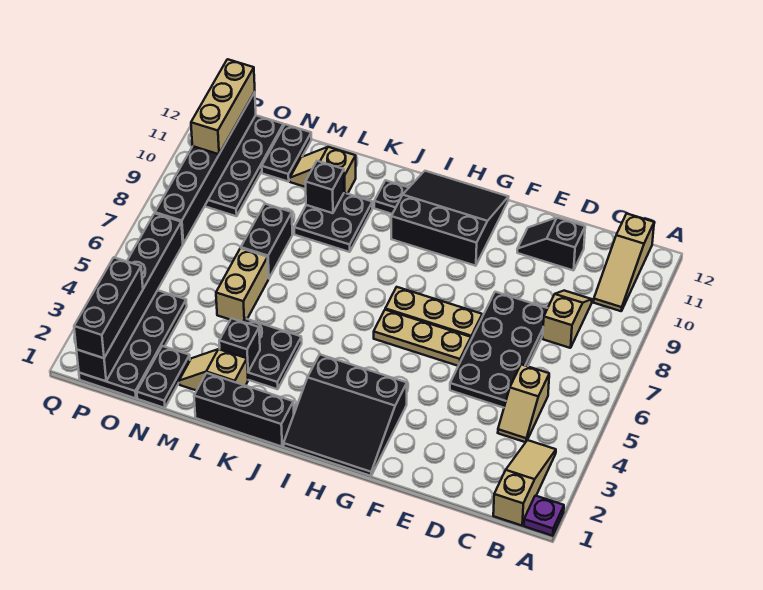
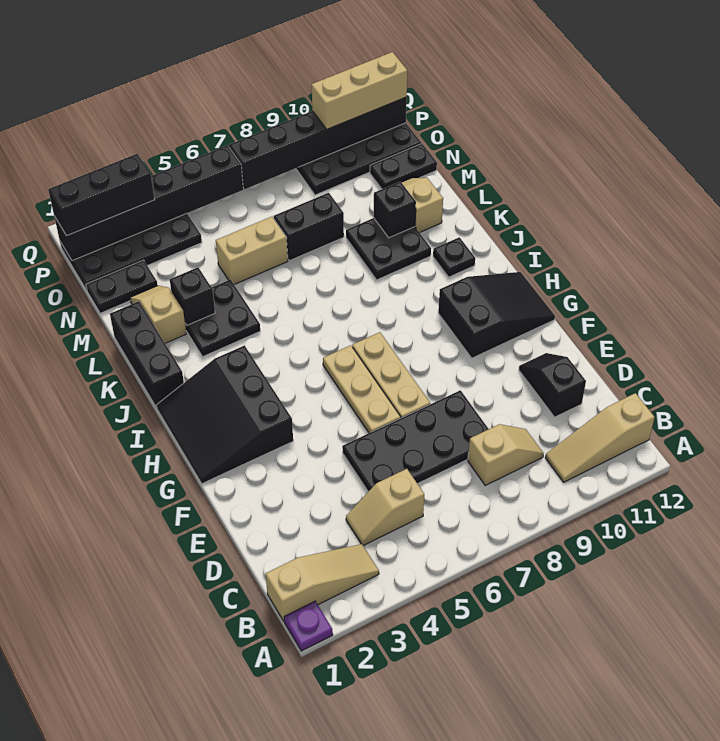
black slope G10:I12 level 1 top 10 -> black slope G10:H12 level 1 top 10

